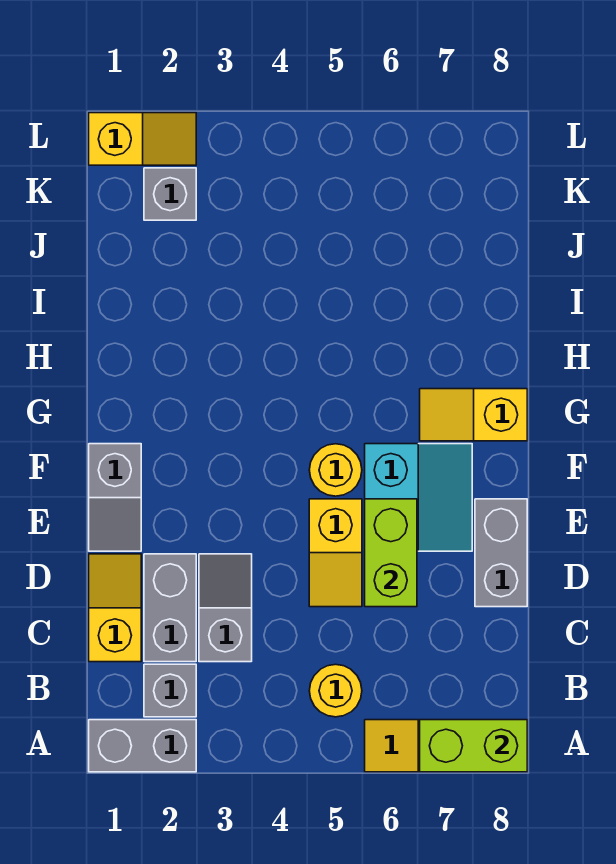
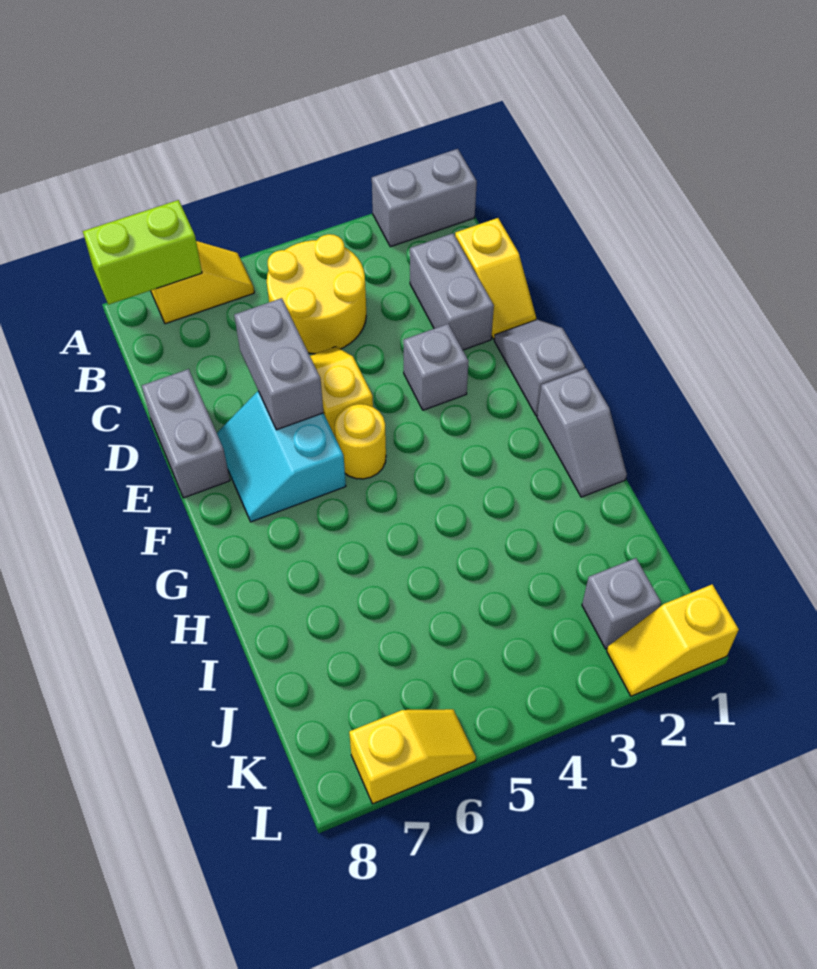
grey brick B2 level 1 -> grey brick E3 level 1
yellow round brick B5 level 1 -> yellow round brick B4:C5 level 1
grey slope C3:D3 level 1 top C -> grey slope G1:H1 level 1 top G
lime brick D6:E6 level 2 -> grey brick D6:E6 level 2
yellow slope G7:G8 level 1 top 8 -> yellow slope L6:L7 level 1 top 7

